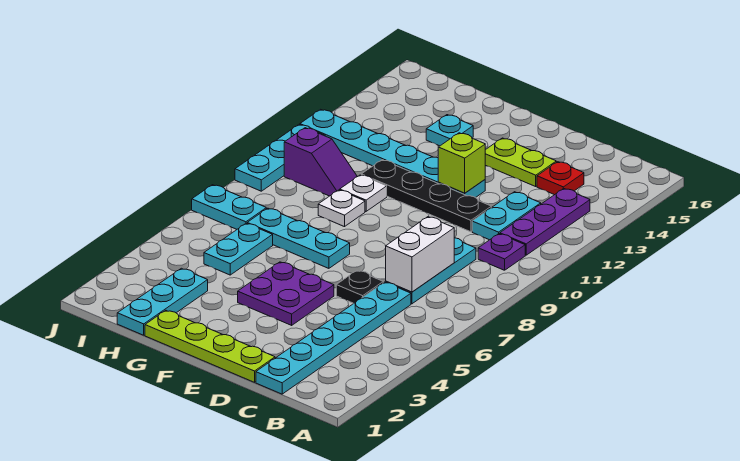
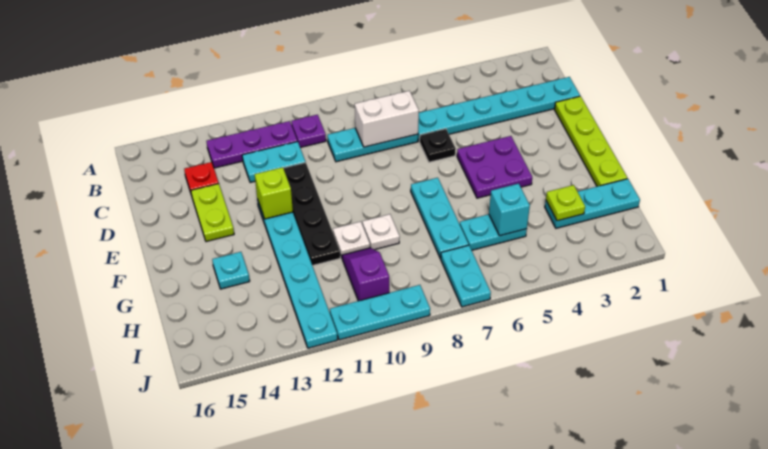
none -> lime plate H3 level 2
none -> cyan brick H5 level 2

